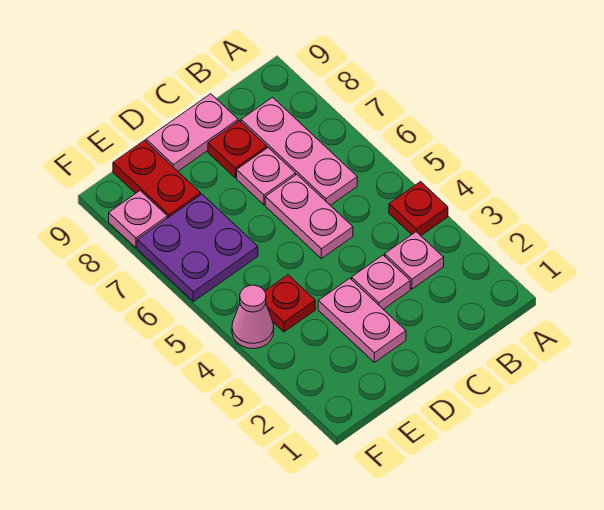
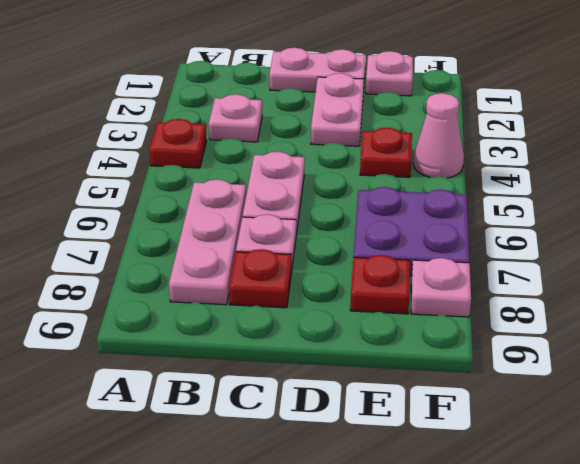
pink plate C3 level 1 -> pink plate E1 level 1
pink plate C9:D9 level 1 -> pink plate C1:D1 level 1
red plate E8:E9 level 1 -> red plate E8 level 1

